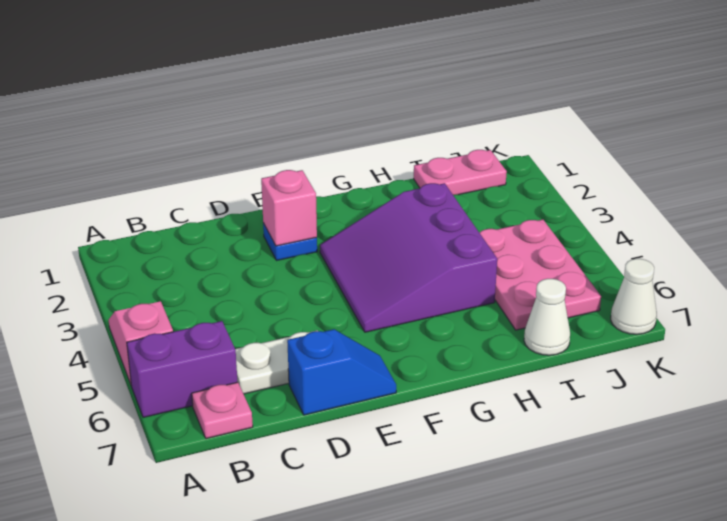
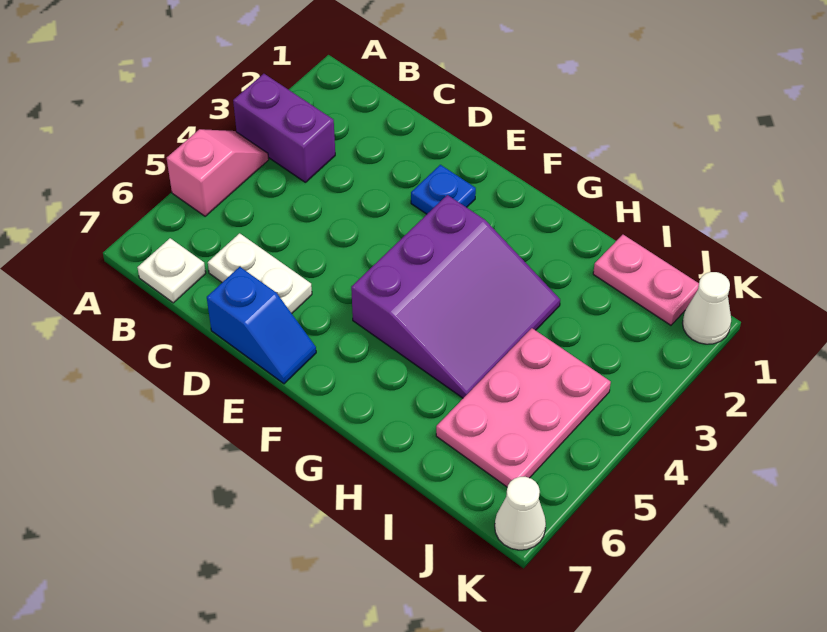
purple brick A6:B6 level 1 -> purple brick A3:B3 level 1
pink plate B7 level 1 -> white plate B7 level 1
pink brick E2 level 2 -> none
purple slope F3:H5 level 1 top H -> purple slope F3:H5 level 1 top F
white cone I7 level 1 -> white cone K1 level 1

